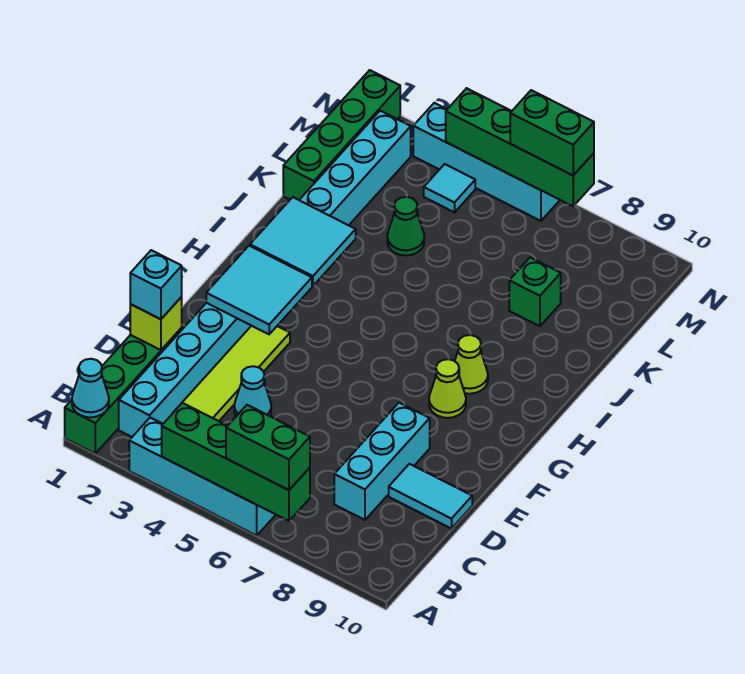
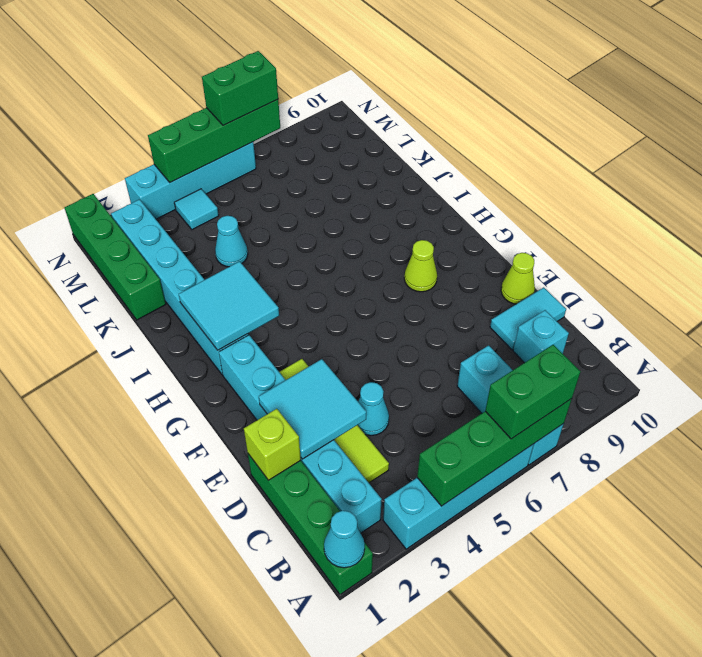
cyan brick C8:E8 level 1 -> cyan brick A7:C7 level 1
cyan brick D1 level 3 -> cyan brick C9 level 1
cyan tile F2:G3 level 2 -> cyan tile D2:E3 level 2
lime cone H8 level 1 -> lime cone E10 level 1
green cone K4 level 1 -> cyan cone K4 level 1
green brick K8 level 1 -> none

